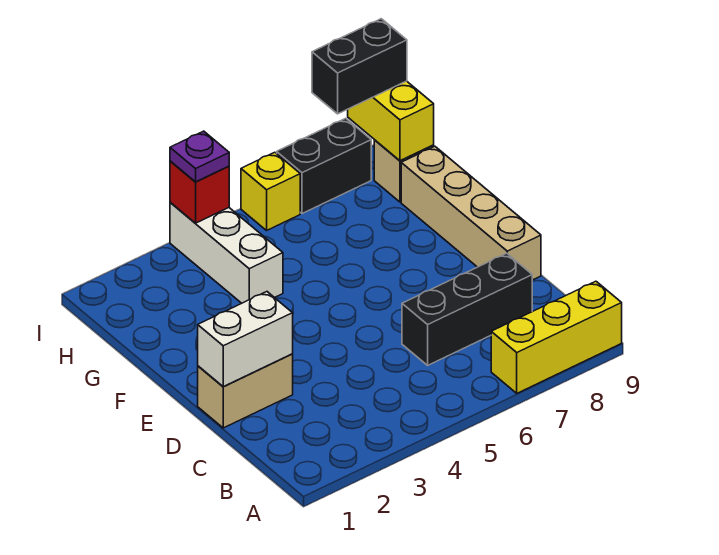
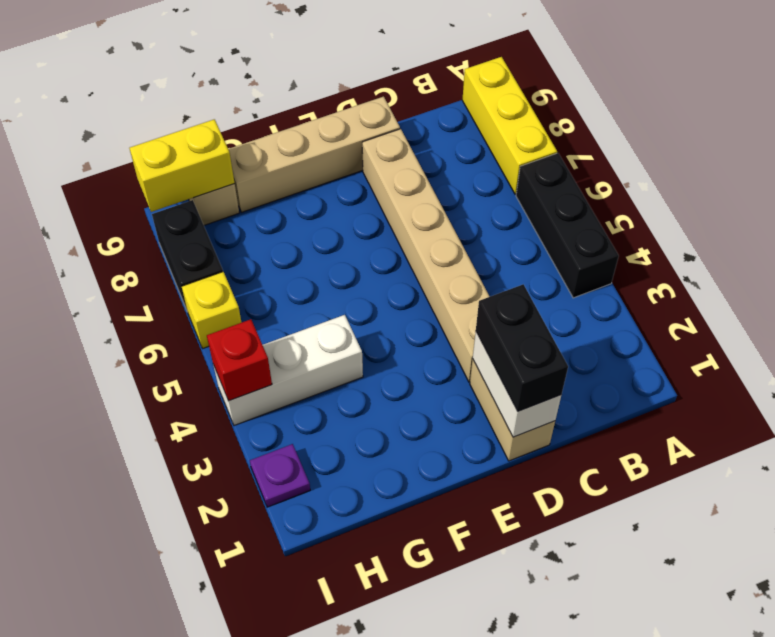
black brick C6:C8 level 1 -> black brick A4:A6 level 1
none -> tan brick D3:D8 level 1
purple plate I4 level 3 -> purple plate I2 level 1
black brick I8:I9 level 3 -> black brick D1:D2 level 3

